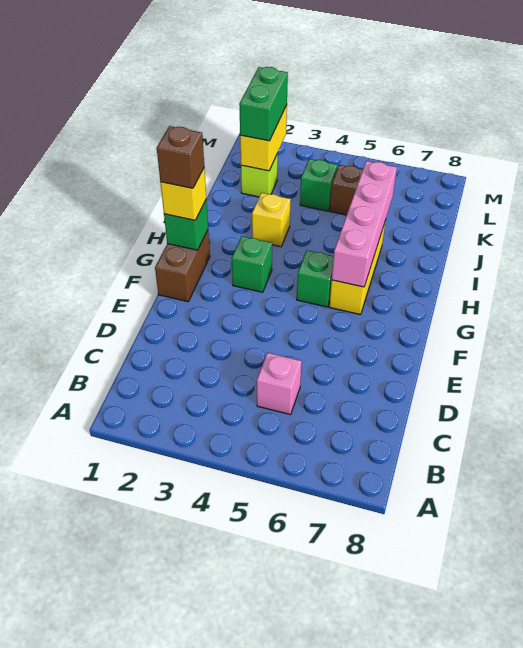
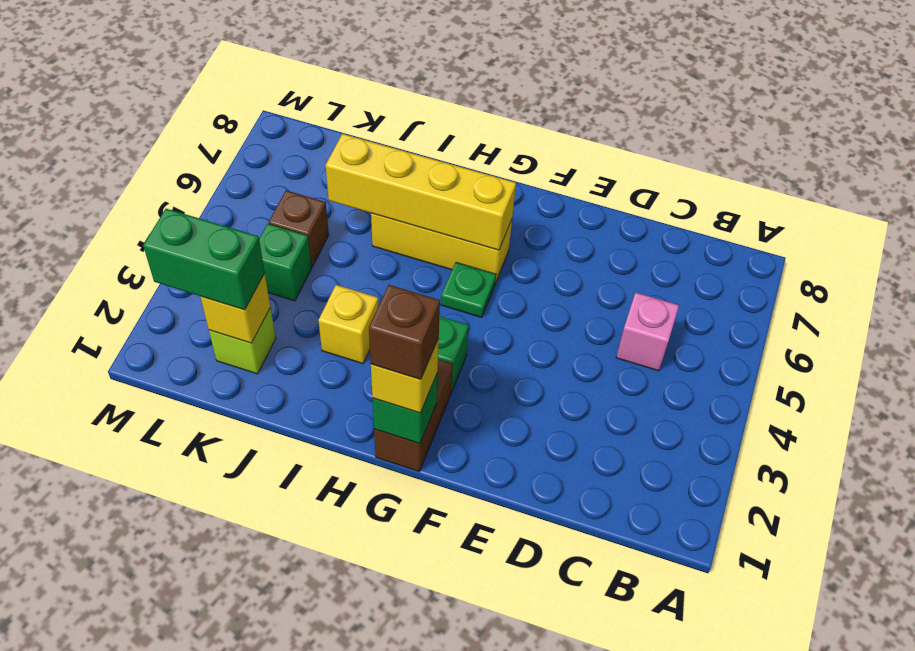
brown brick F1:G1 level 1 -> brown brick G1:G2 level 1
green brick G5 level 1 -> green plate G5 level 1
pink brick G6:J6 level 2 -> yellow brick G6:J6 level 2
yellow brick K2:L2 level 2 -> yellow brick K2 level 2

